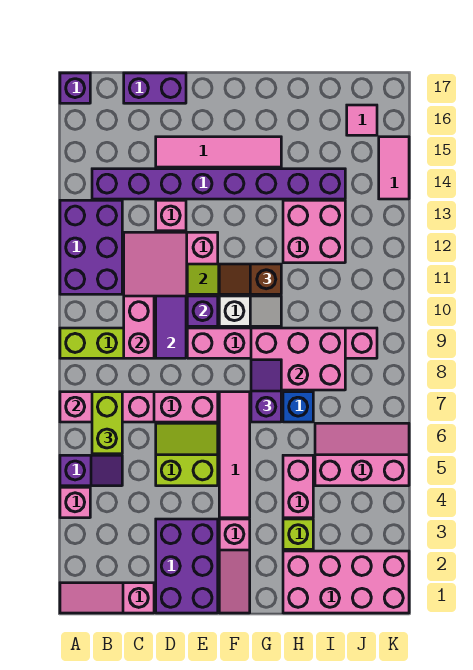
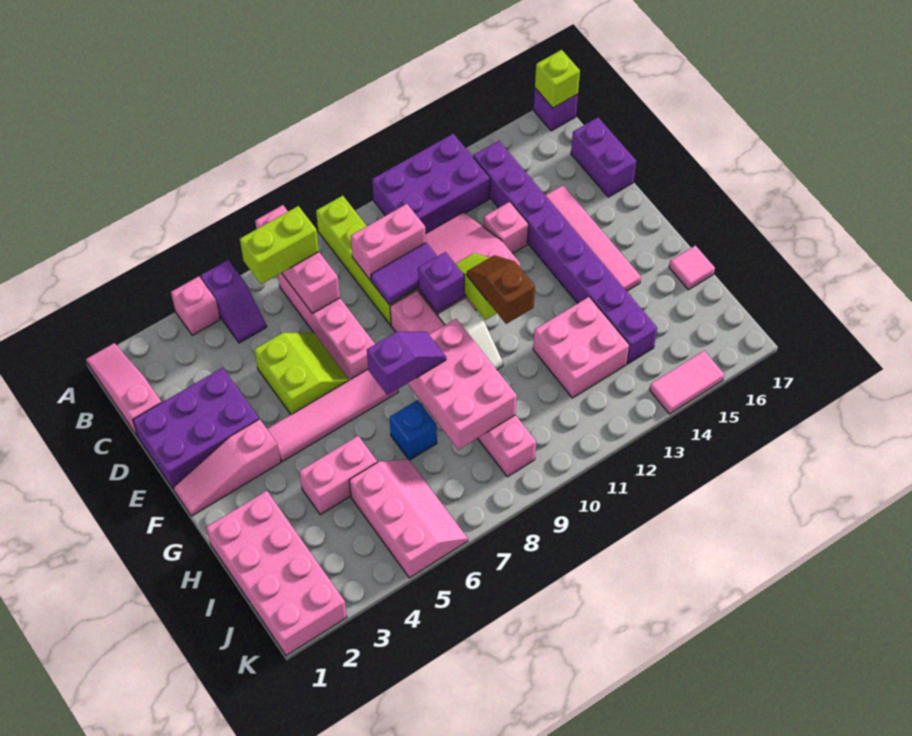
lime brick H3 level 1 -> lime brick A17 level 2
pink tile J16 level 1 -> pink tile H17 level 1

